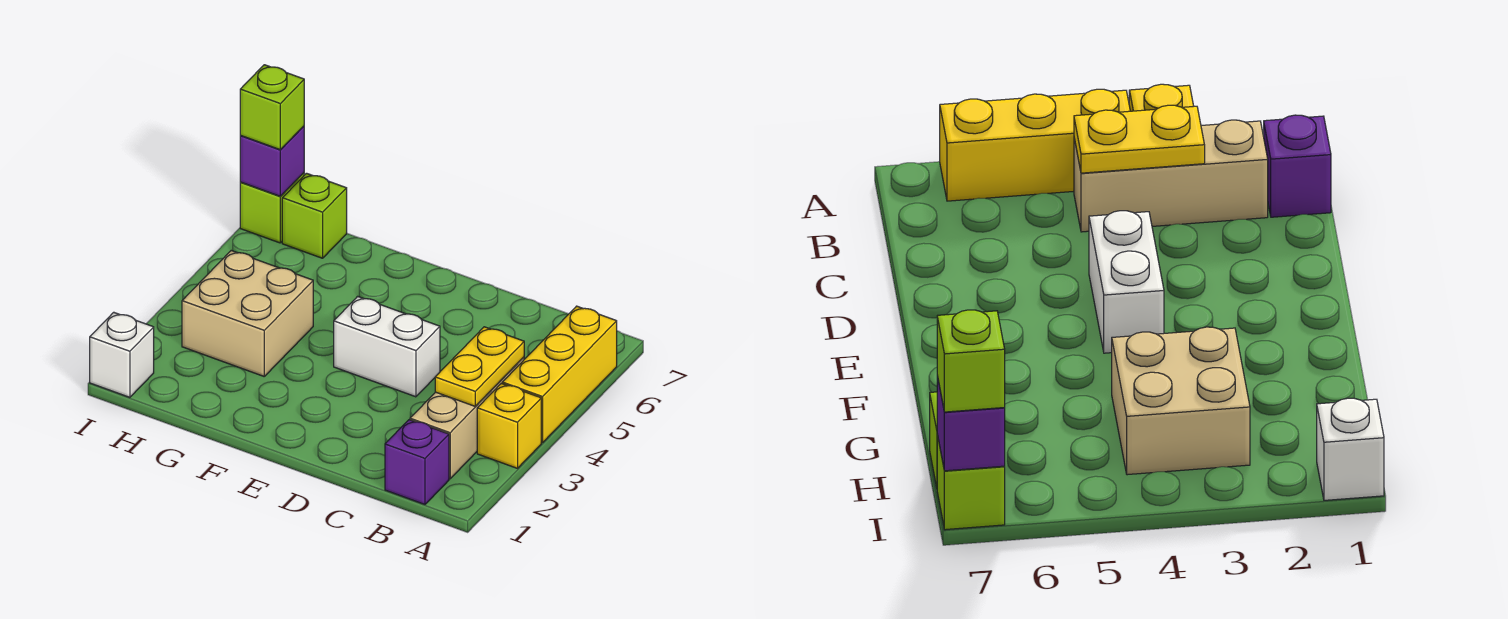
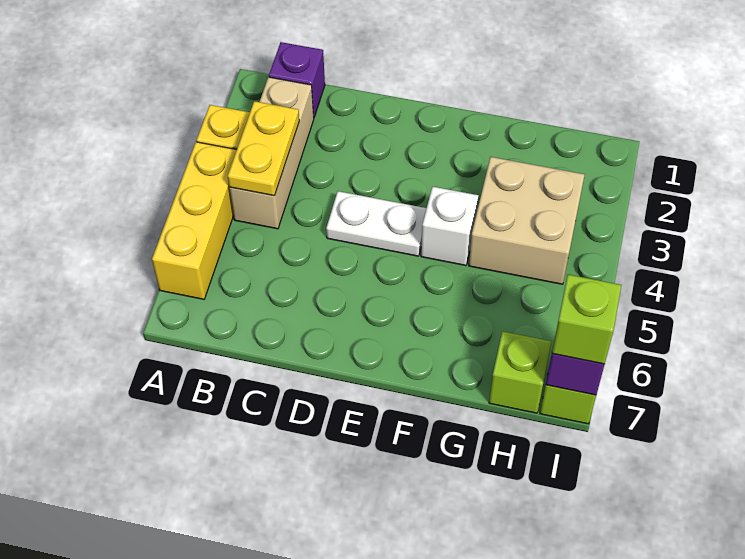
white brick D4:E4 level 1 -> white plate D4:E4 level 1
white brick I1 level 1 -> white brick F4 level 1

